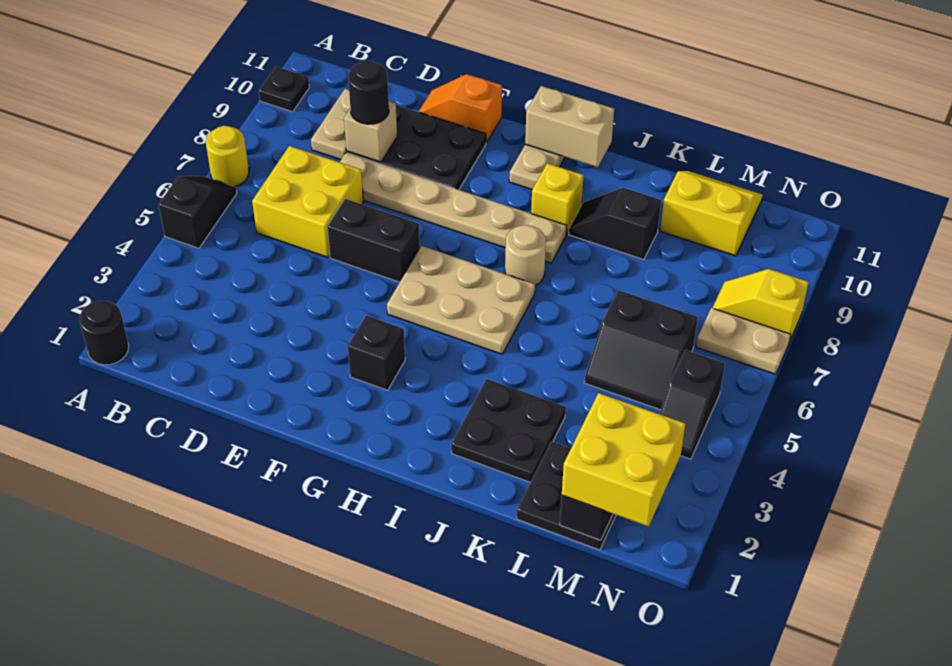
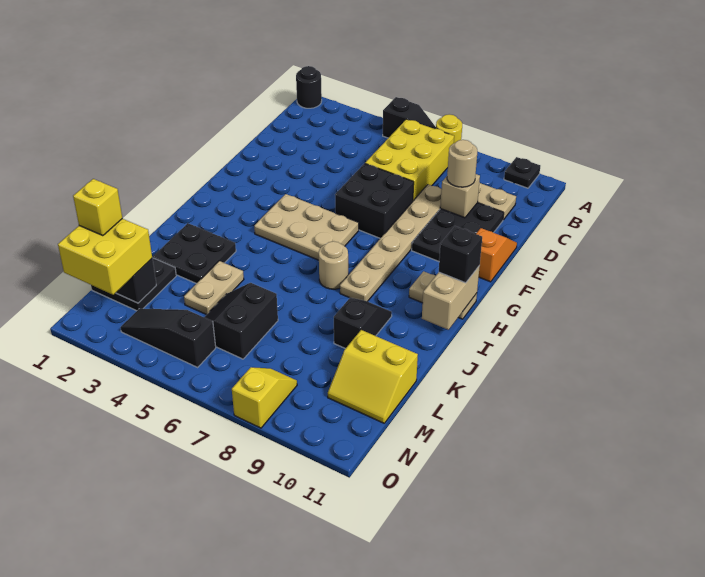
yellow brick C6:D7 level 1 -> yellow brick B6:D7 level 1
black round brick D9 level 3 -> tan round brick D9 level 3
black brick E6:F6 level 1 -> black brick E6:F7 level 1
black brick G3 level 1 -> black brick H11 level 3
tan plate G5:I6 level 1 -> tan plate G4:H6 level 1
yellow brick I9 level 1 -> yellow brick M1 level 4
yellow slope L10:M11 level 1 top 10 -> yellow slope L10:M11 level 1 top L
black slope N4:N5 level 1 top 5 -> black slope N3:N5 level 1 top 5
tan plate N7:O7 level 1 -> tan plate K4:L4 level 1

